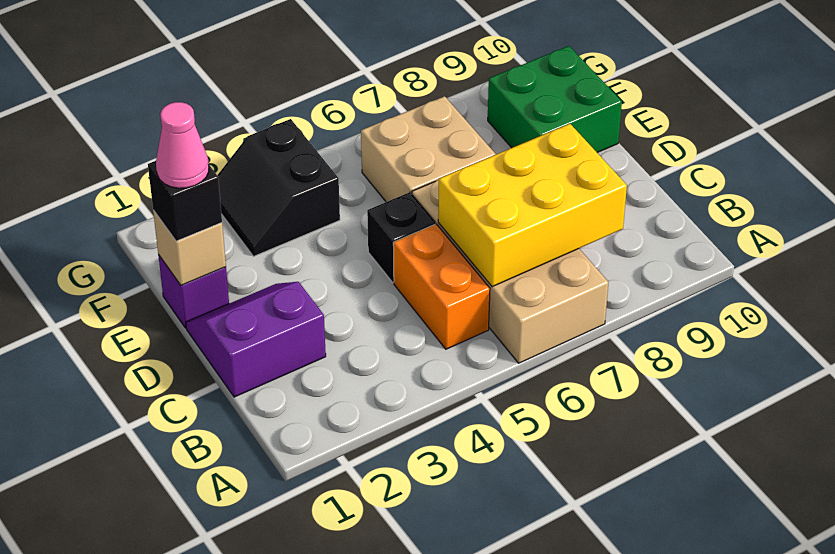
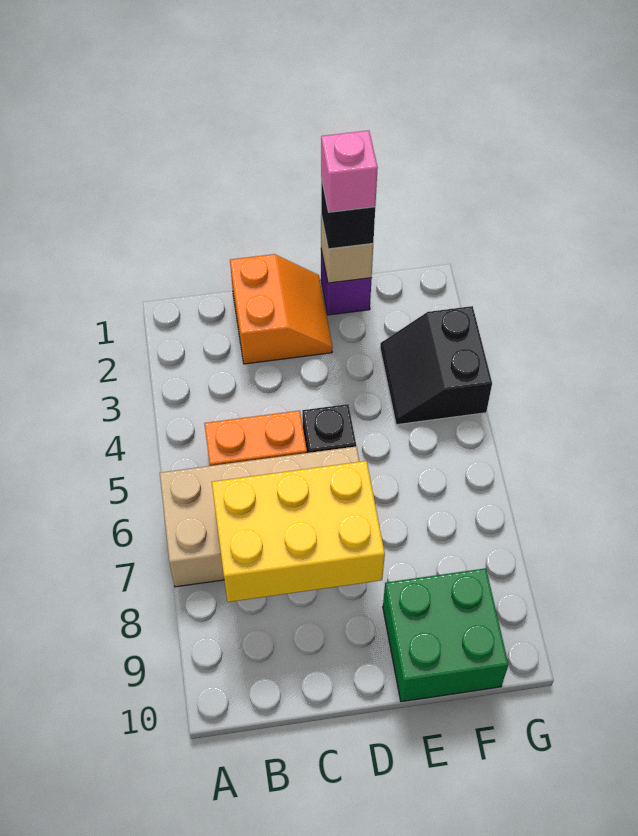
yellow brick B6:C8 level 2 -> yellow brick B7:D8 level 2
purple slope C1:D2 level 1 top C -> orange slope C1:D2 level 1 top C
pink cone E1 level 4 -> pink brick E1 level 4
tan brick E6:F7 level 1 -> none
black slope F3:G4 level 1 top 4 -> black slope F3:G4 level 1 top G

